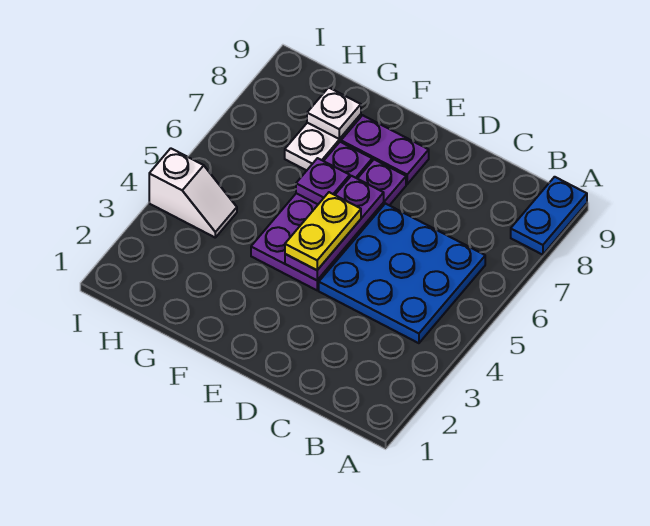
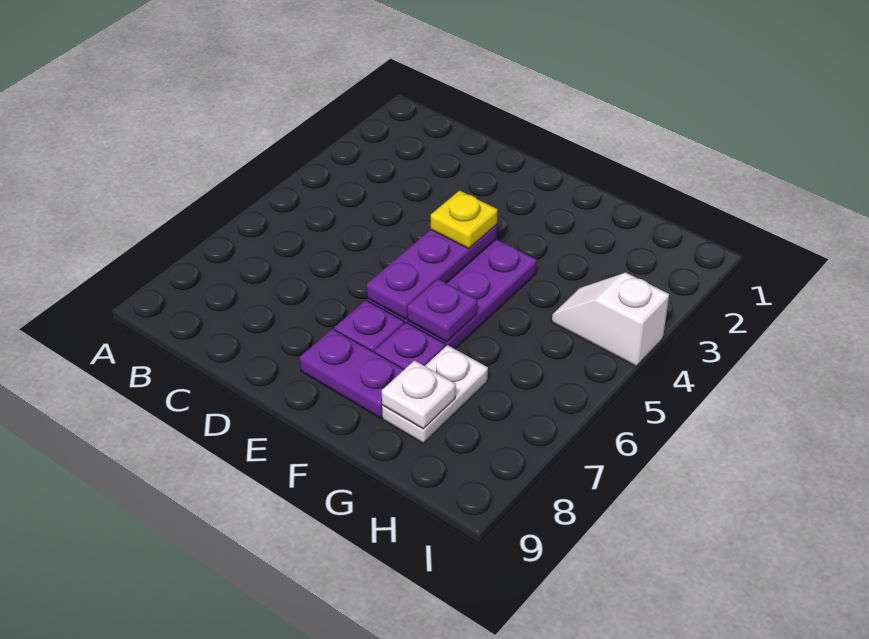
blue plate A8:A9 level 1 -> none
blue plate B4:D6 level 1 -> none
yellow plate E4:E5 level 3 -> yellow plate E4 level 3

